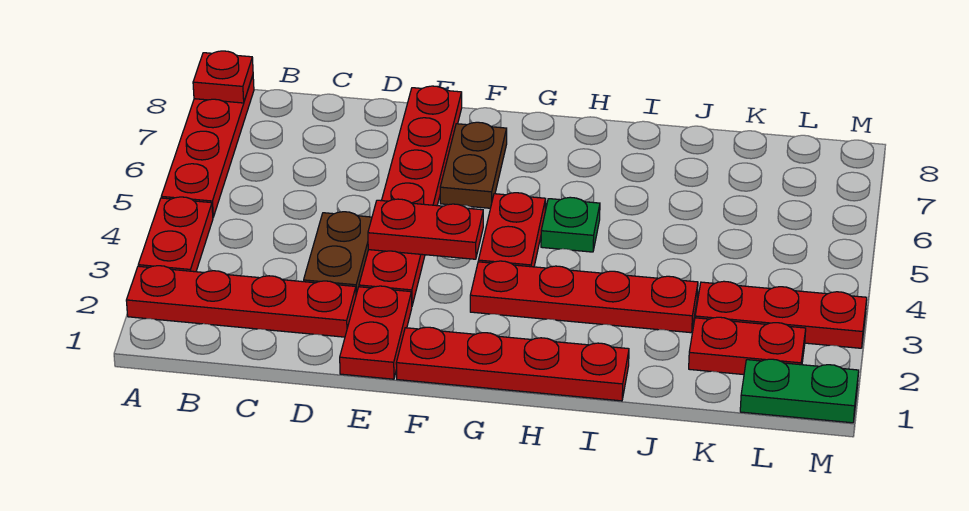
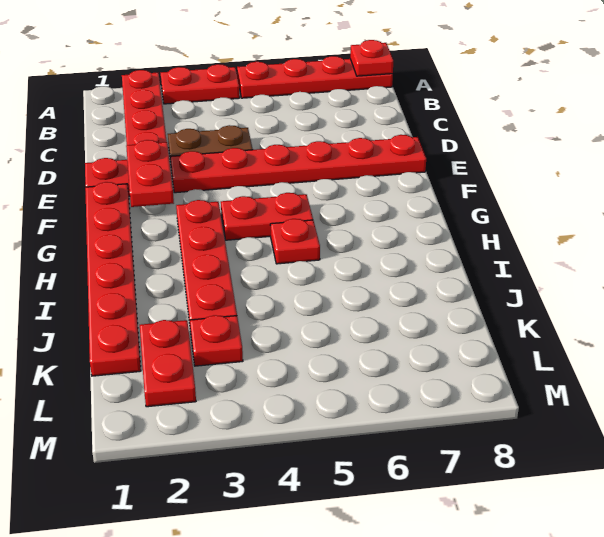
red plate E4:F4 level 2 -> red plate E2:F2 level 2
red plate F1:I1 level 1 -> red plate F1:K1 level 1
brown plate F6:F7 level 1 -> none
green plate H5 level 1 -> red plate H5 level 1
red plate K3:M3 level 1 -> red plate K3 level 1
green plate L1:M1 level 1 -> none

